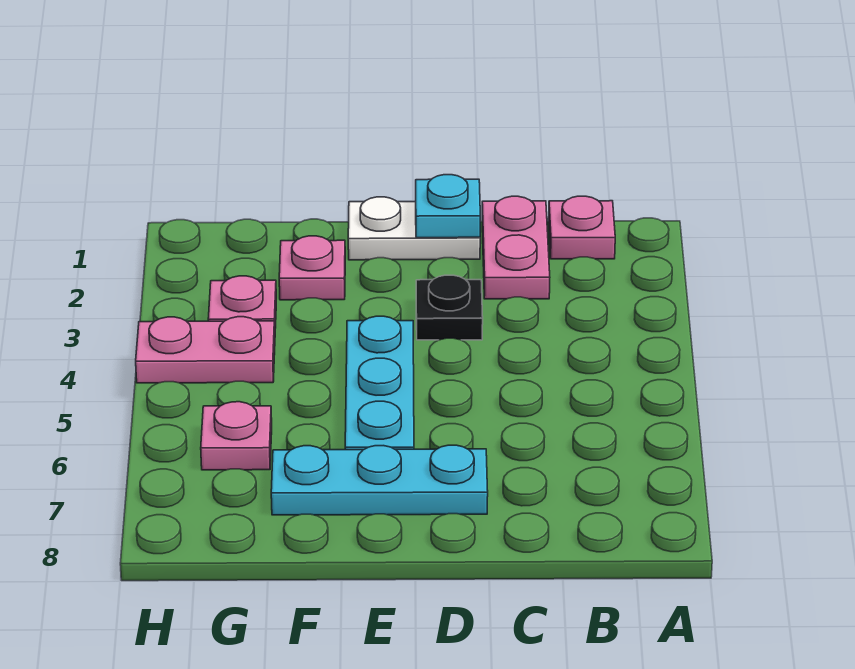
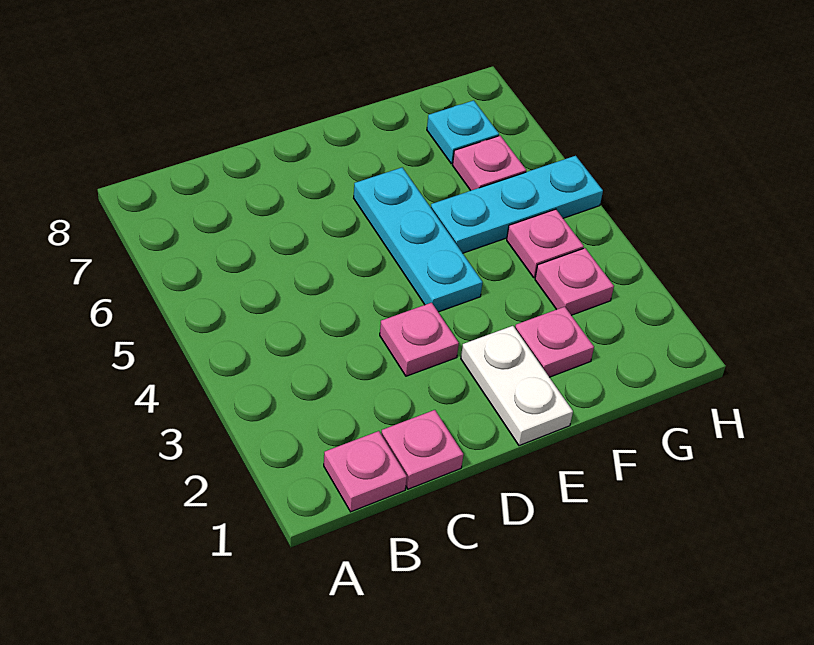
pink plate C1:C2 level 1 -> pink plate C1 level 1
white plate D1:E1 level 1 -> white plate E1:E2 level 1
cyan plate D1 level 2 -> cyan plate G7 level 1
black plate D3 level 1 -> pink plate D3 level 1
cyan plate D7:F7 level 1 -> cyan plate F5:H5 level 1
pink plate G4:H4 level 1 -> pink plate G4 level 1

